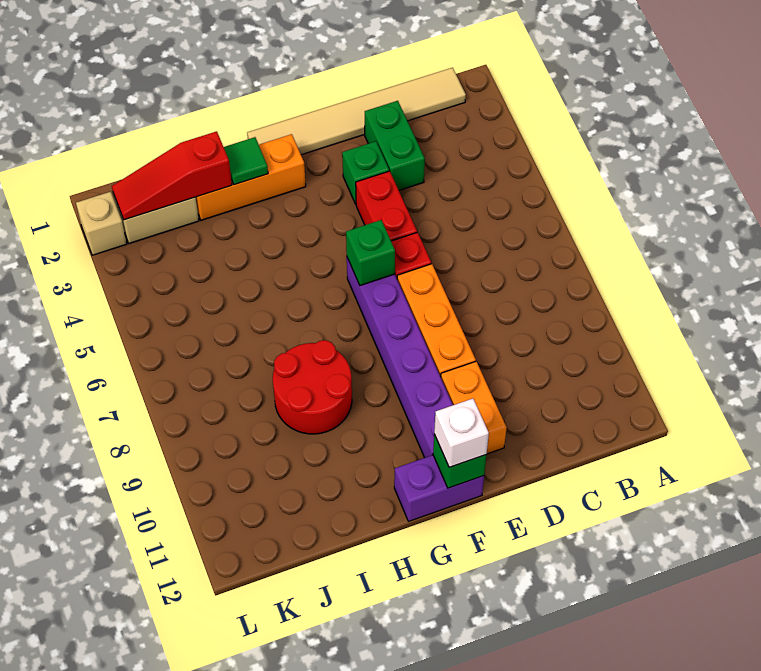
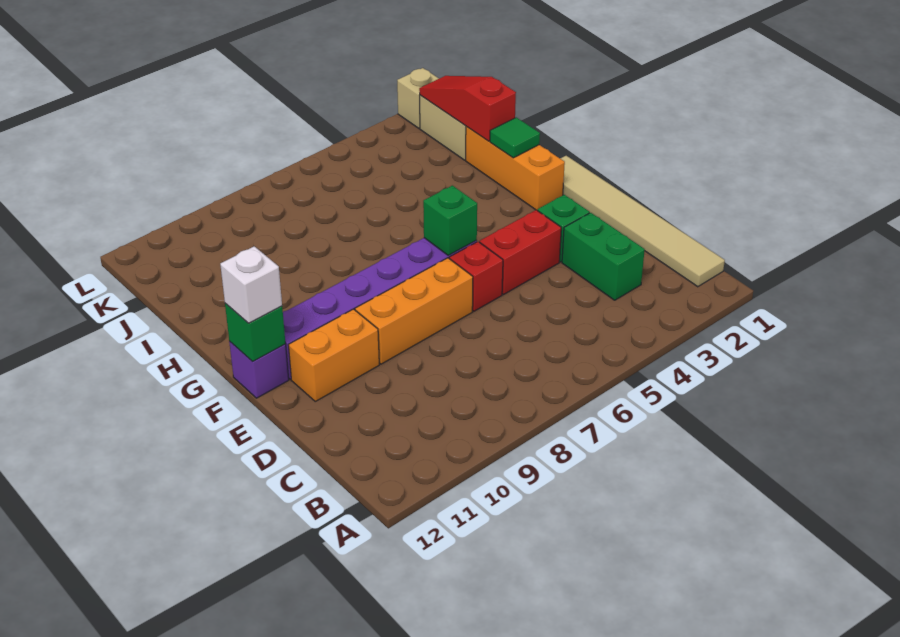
green brick D2:D3 level 1 -> green brick C3:D3 level 1
purple brick F12:G12 level 1 -> purple brick F12 level 1
red round brick H8:I9 level 1 -> none

